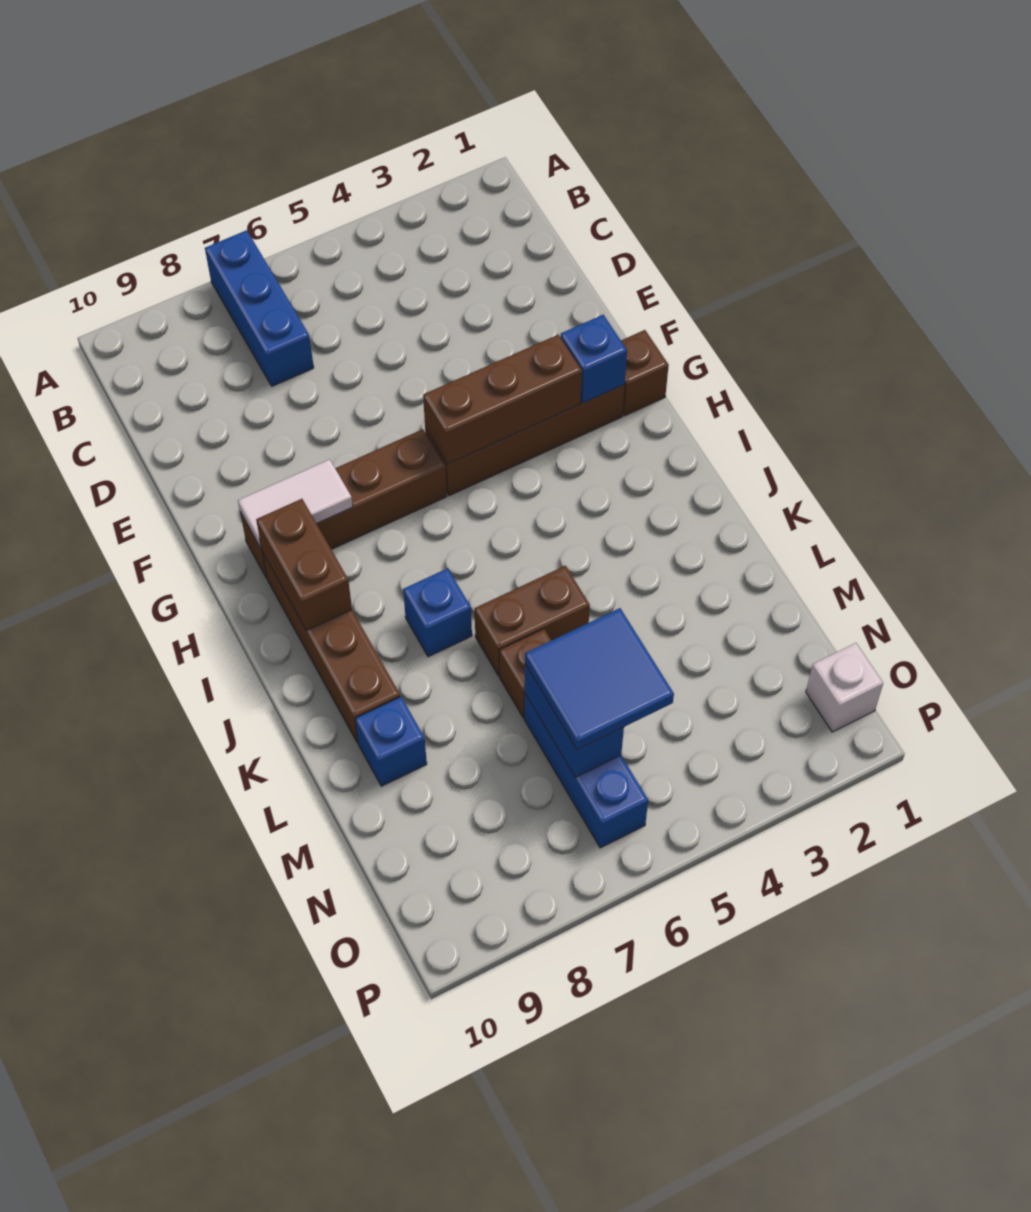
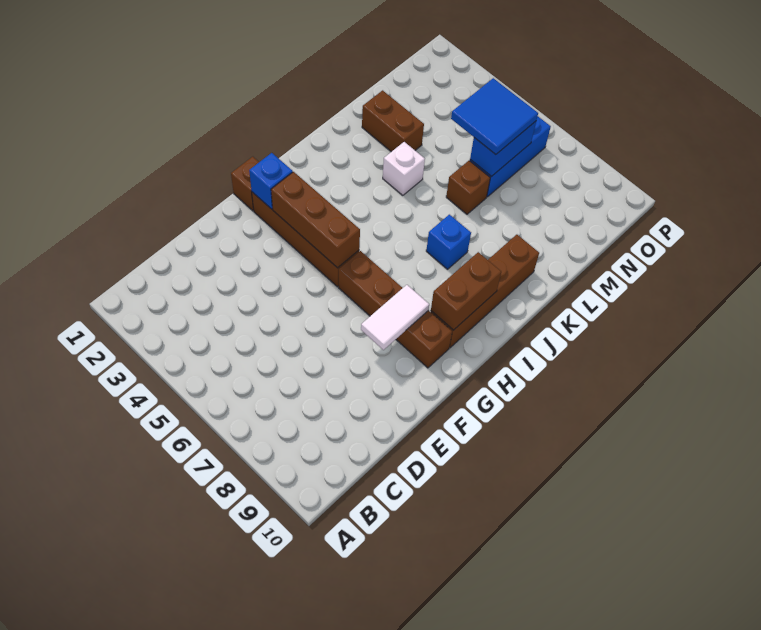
blue brick A7:C7 level 1 -> none
white tile G8:G9 level 2 -> white tile F8:G8 level 2
brown brick K5:K6 level 1 -> brown brick L2:L3 level 1
blue brick L9 level 1 -> none
white brick O1 level 1 -> white brick K4 level 1

